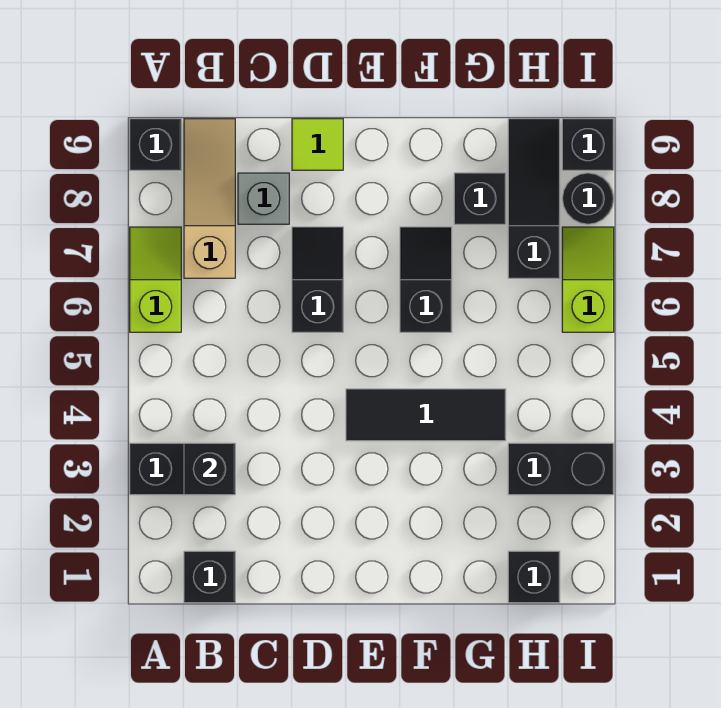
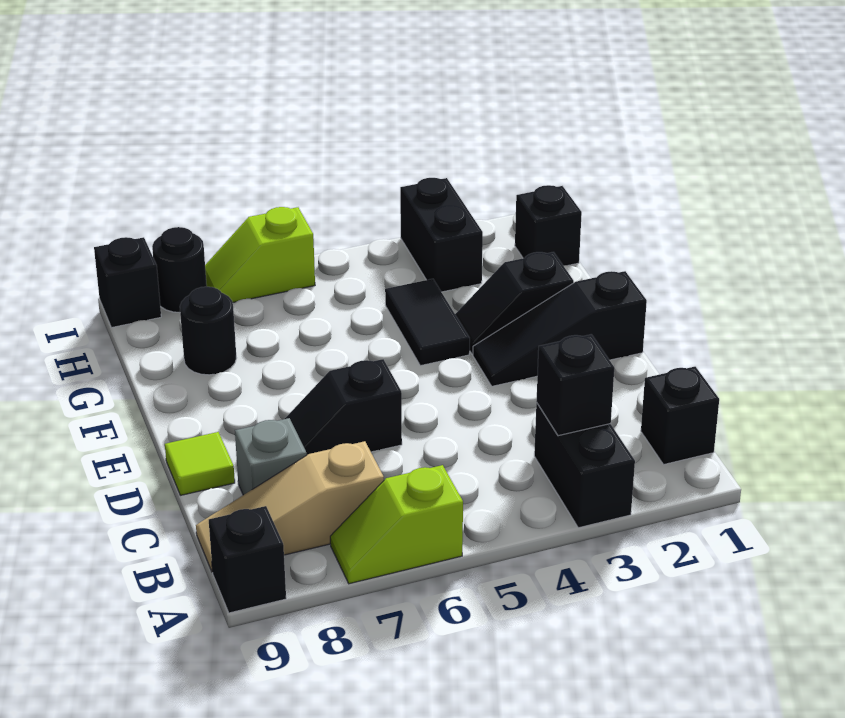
black tile E4:G4 level 1 -> black tile F4:G4 level 1
black slope F6:F7 level 1 top 6 -> black slope F2:F3 level 1 top 2
black brick G8 level 1 -> black round brick G8 level 1
black slope H7:H9 level 1 top 7 -> black slope E1:E3 level 1 top 1

